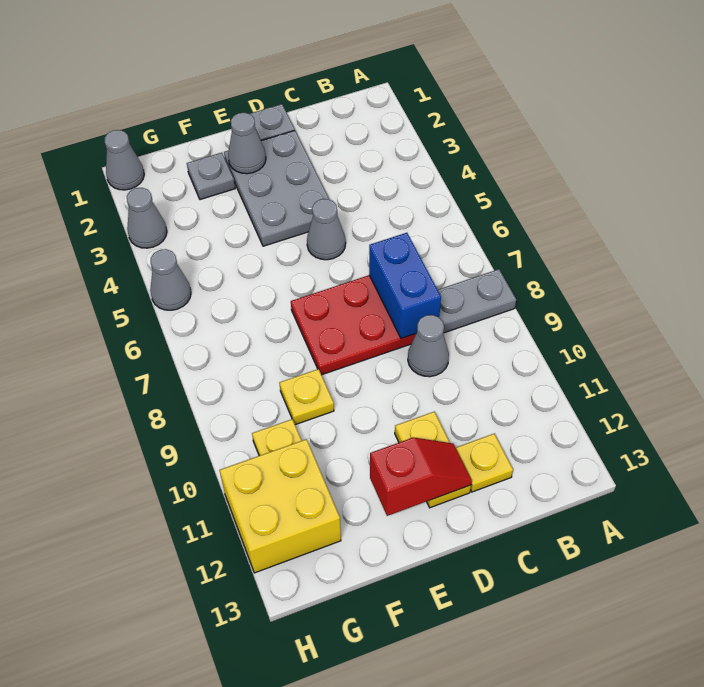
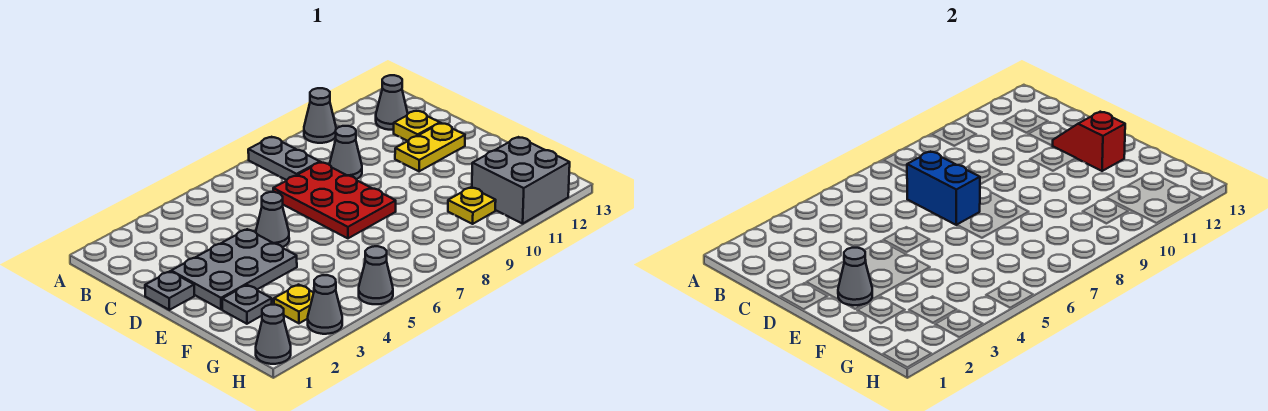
none -> grey cone A10 level 1
none -> grey cone B12 level 1
blue brick C7:C8 level 2 -> blue brick C7:D7 level 2
yellow plate F9 level 1 -> yellow plate G3 level 1
yellow brick G11:H12 level 1 -> grey brick G11:H12 level 1

